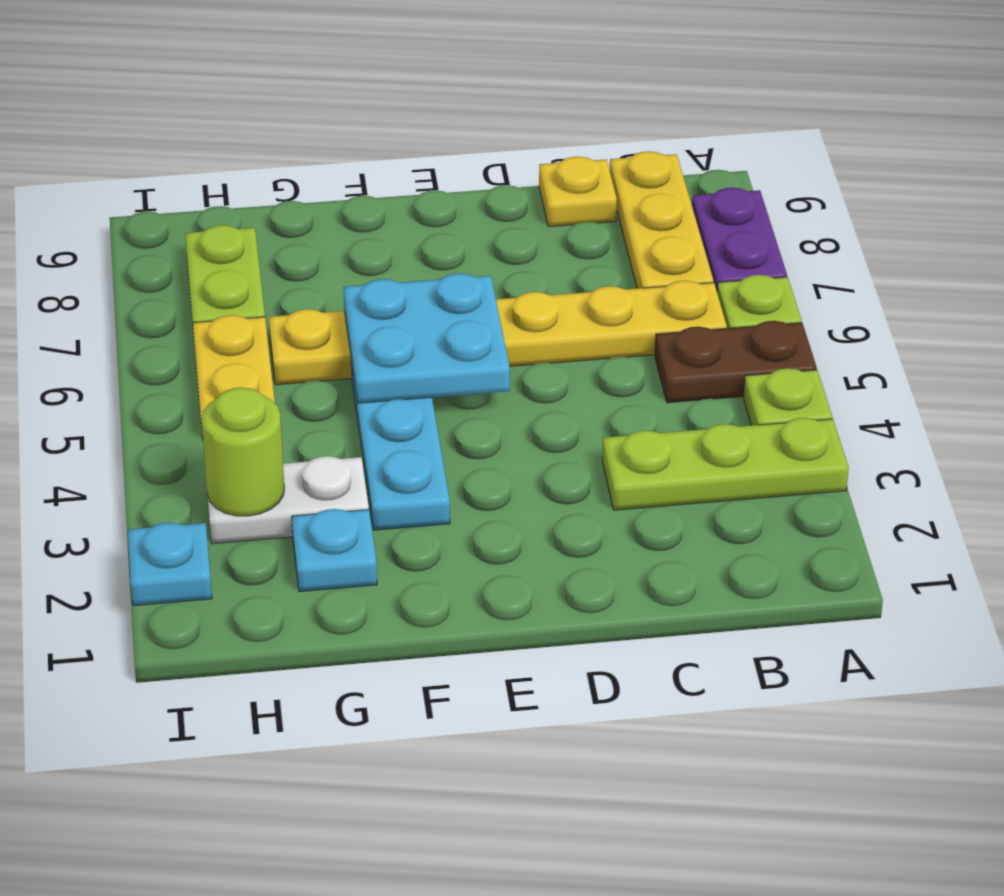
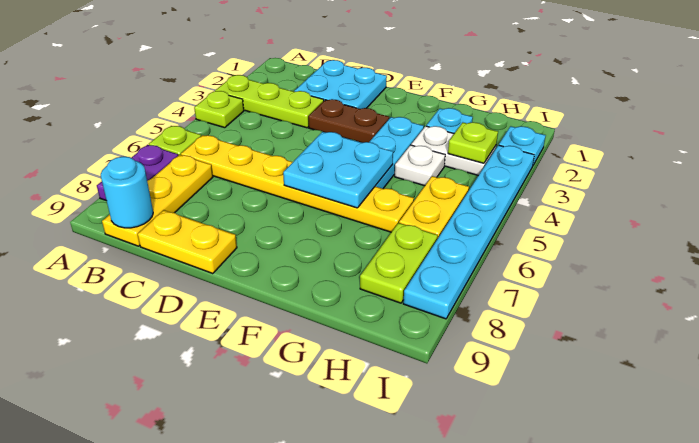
brown plate A5:B5 level 1 -> brown plate D3:E3 level 1
none -> cyan round brick B9 level 2
none -> cyan plate C1:D2 level 1
yellow plate C9 level 1 -> yellow plate C9:D9 level 1
none -> white plate G4 level 1
lime round brick H3 level 2 -> lime plate H3 level 2
none -> cyan plate I3:I8 level 1

